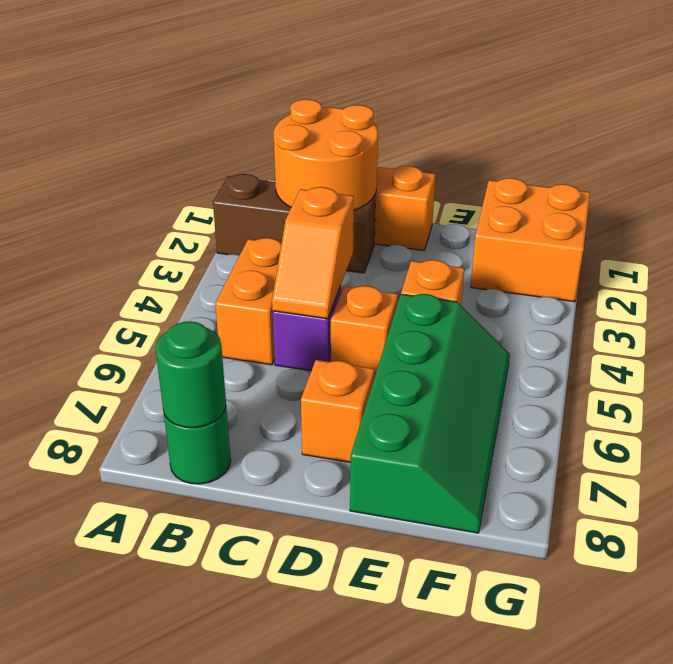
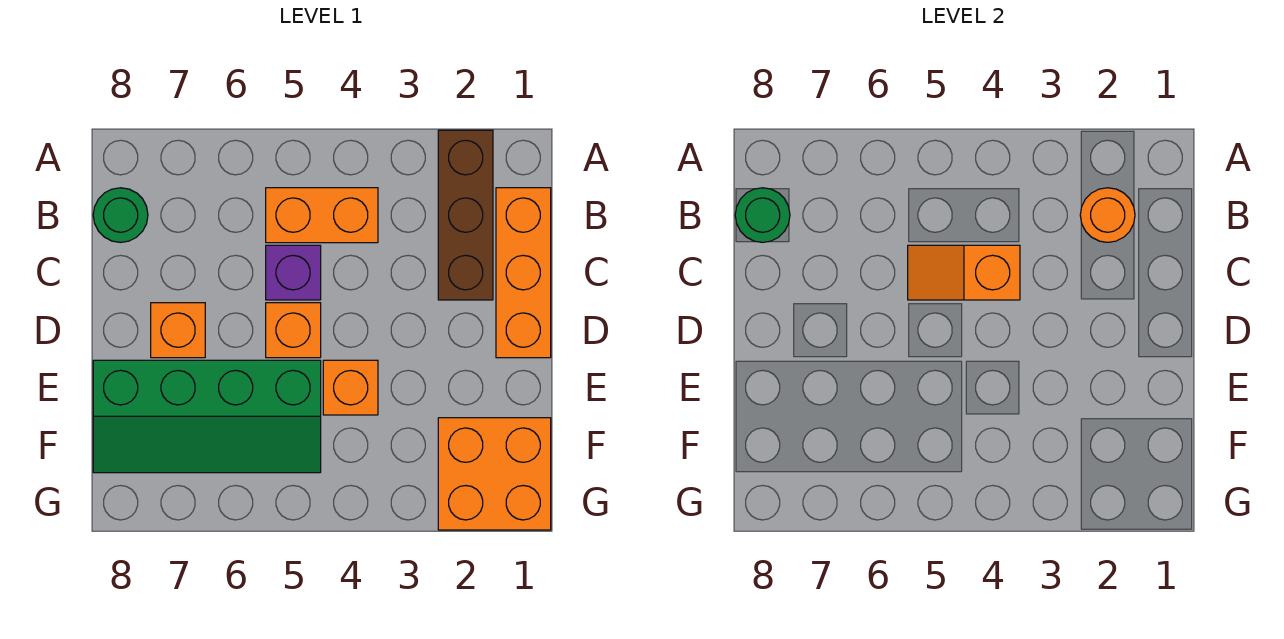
orange round brick B1:C2 level 2 -> orange round brick B2 level 2

